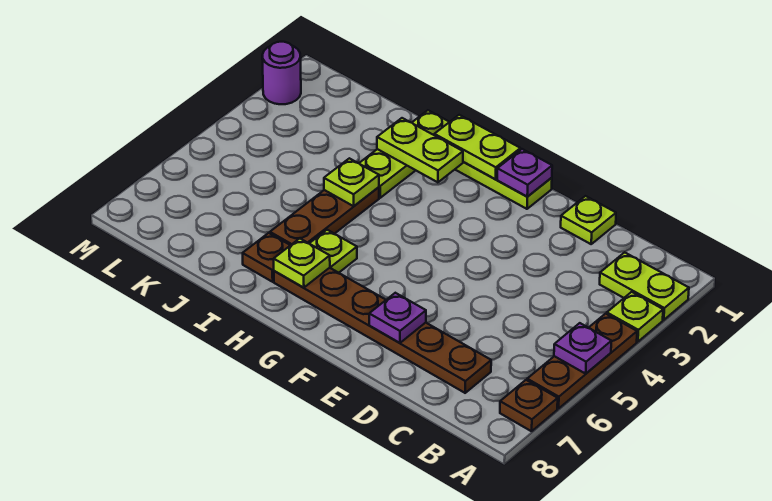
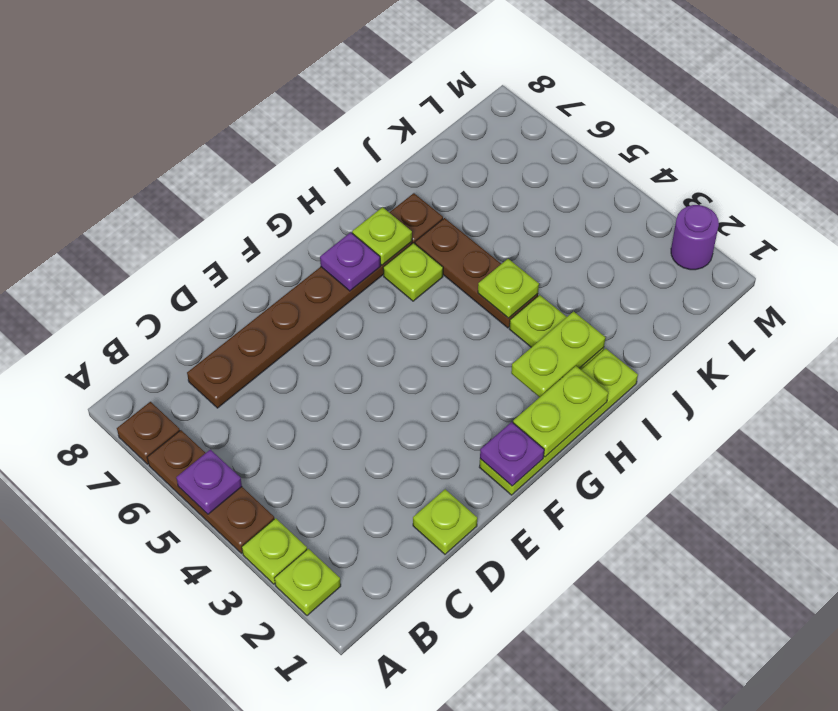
lime plate A2:B2 level 1 -> lime plate A2 level 1
purple plate E7 level 2 -> purple plate G7 level 2

